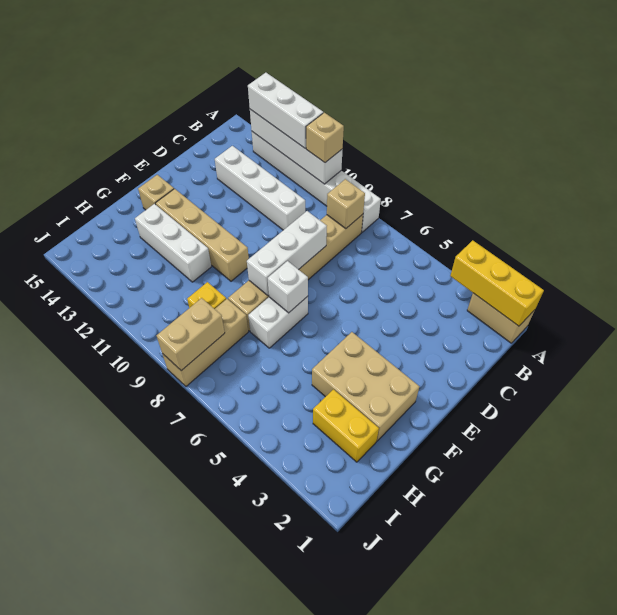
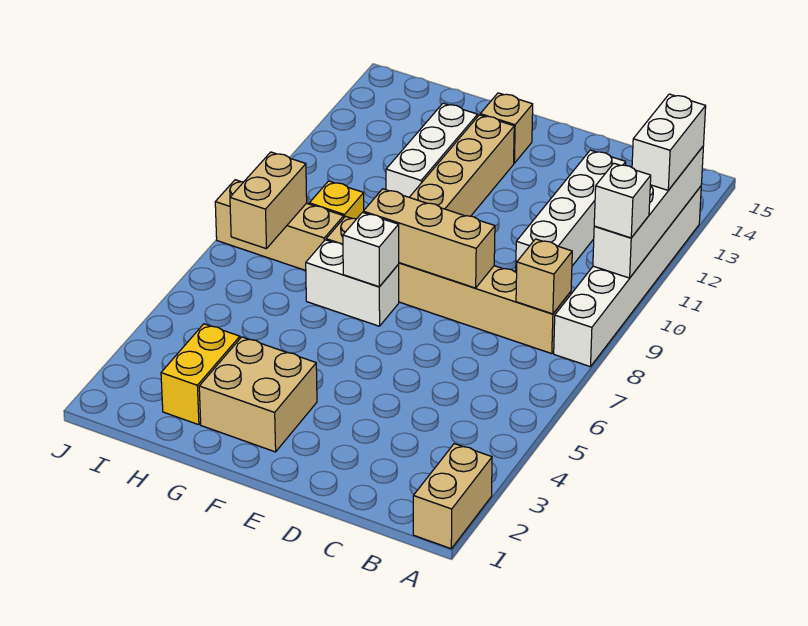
yellow brick A1:A3 level 2 -> none
tan brick A10 level 3 -> white brick A10 level 3
white brick A11:A13 level 3 -> white brick A12:A13 level 3
white brick D8:F8 level 2 -> tan brick D8:F8 level 2
tan brick F2:G4 level 1 -> tan brick F2:G3 level 1
tan brick I8:J8 level 2 -> tan brick I7:I8 level 2

